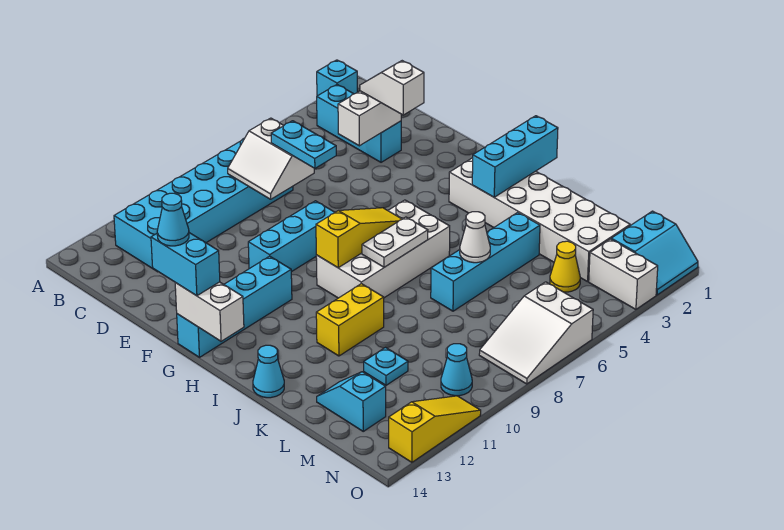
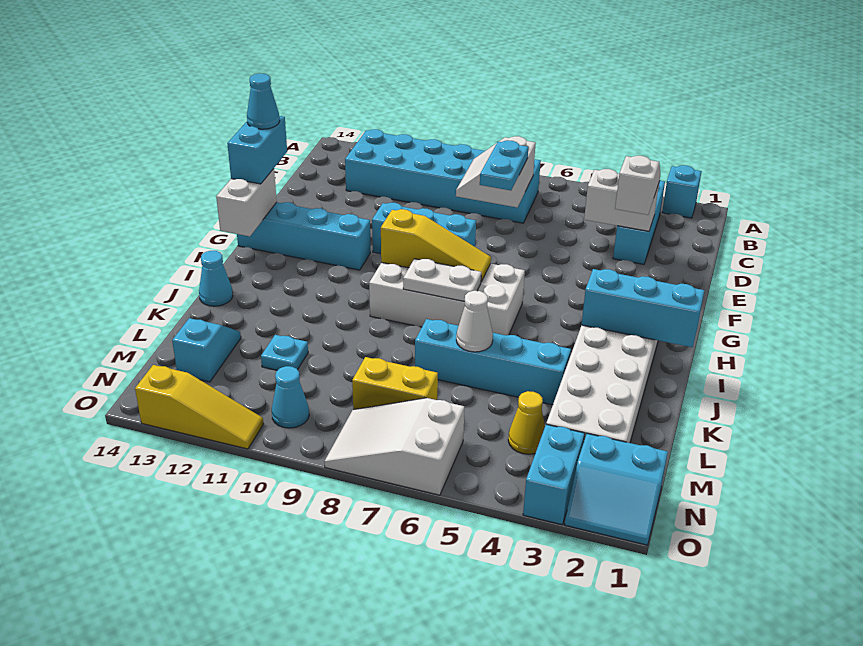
yellow brick J10:J11 level 1 -> yellow brick M7:M8 level 1
white brick N3:O3 level 1 -> cyan brick N3:O3 level 1

